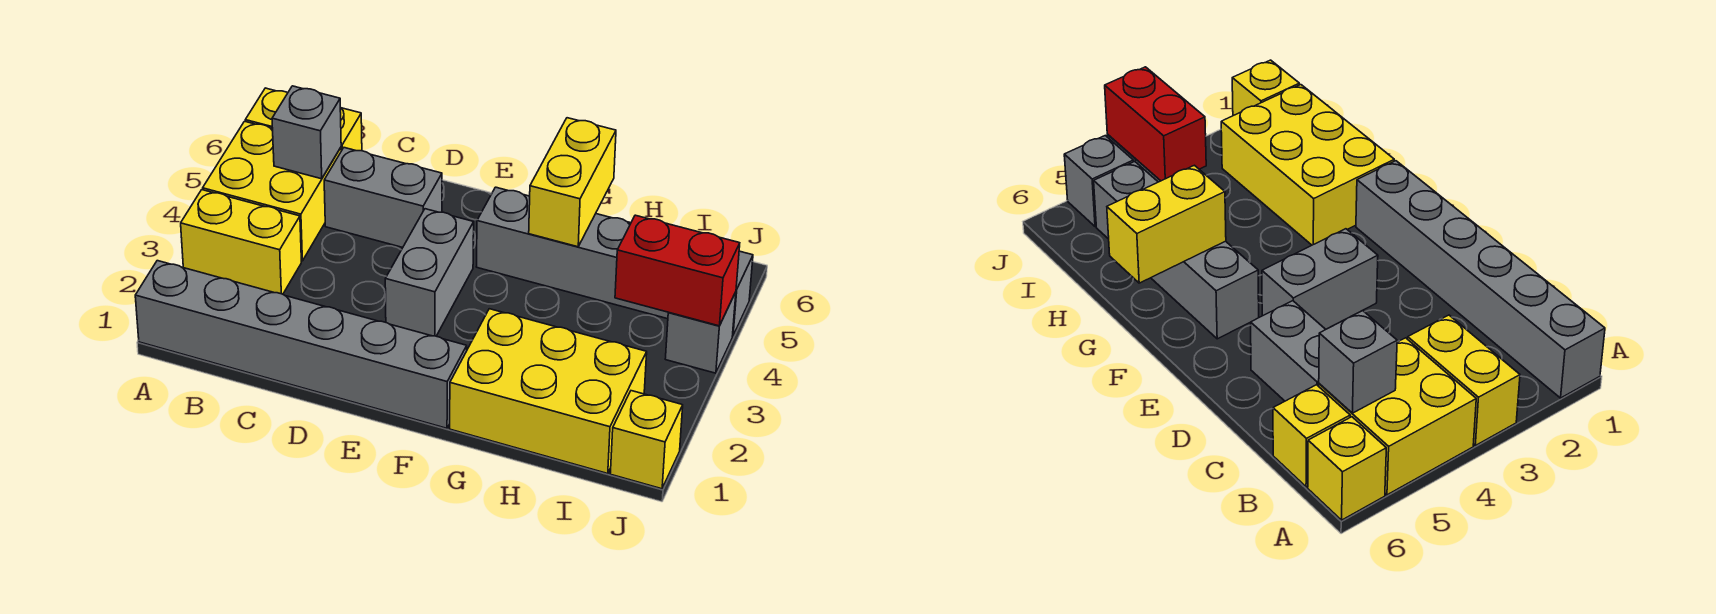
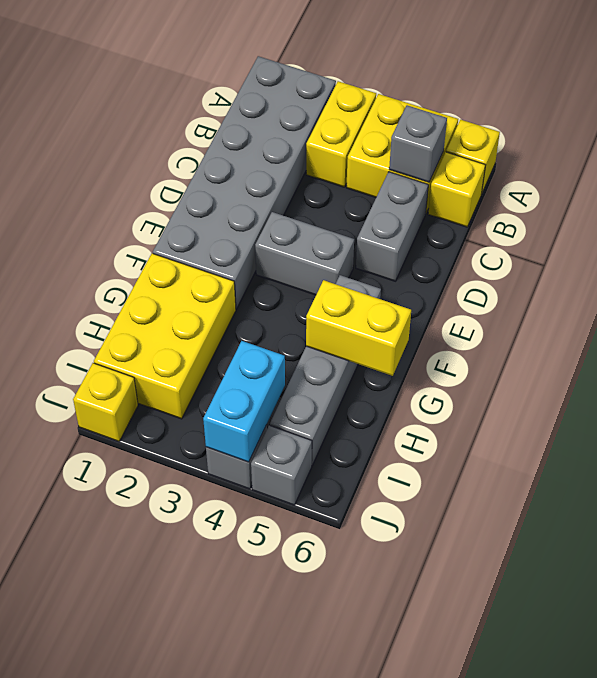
grey brick A1:F1 level 1 -> grey brick A1:F2 level 1
red brick I4:J4 level 2 -> cyan brick I4:J4 level 2

